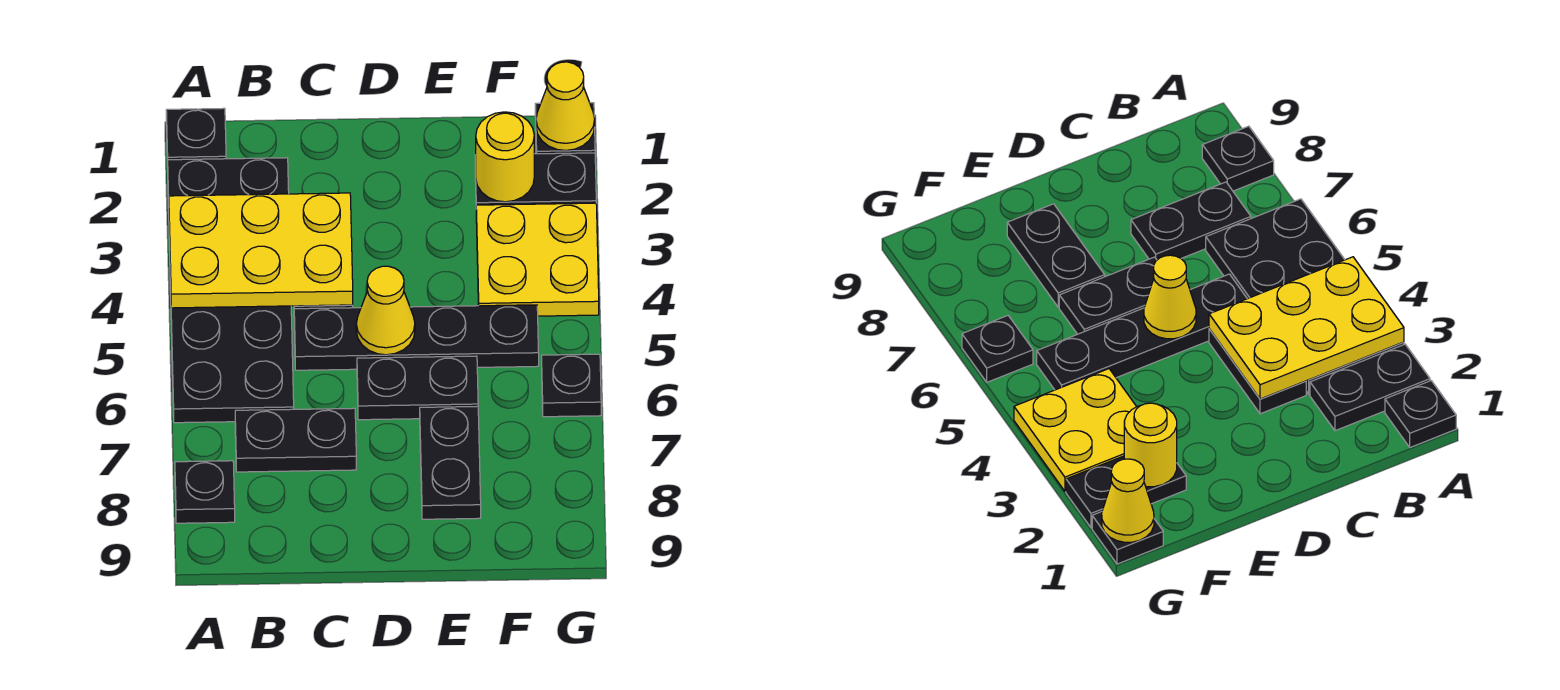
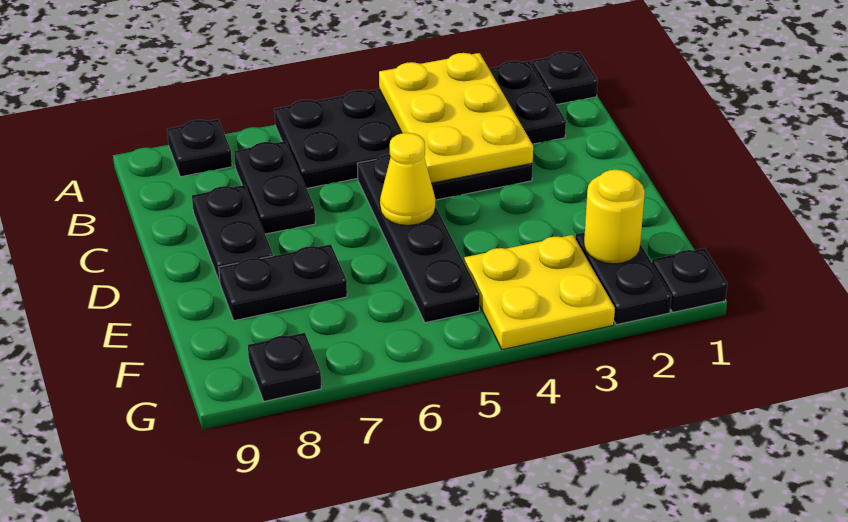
black plate D6:E6 level 1 -> black plate C8:D8 level 1
yellow cone G1 level 2 -> none
black plate G6 level 1 -> black plate G8 level 1

